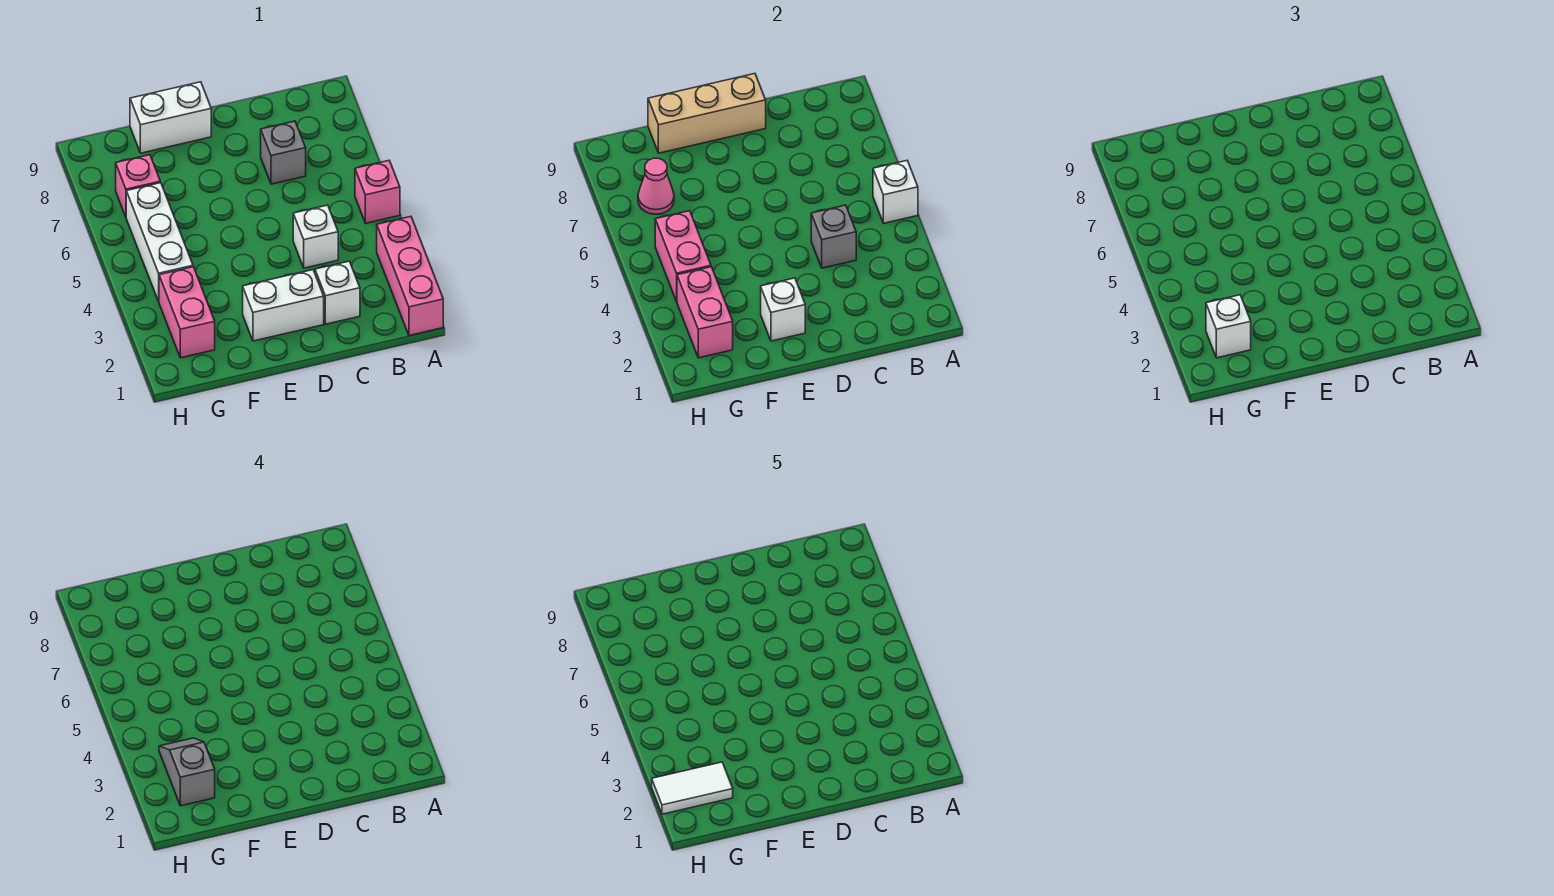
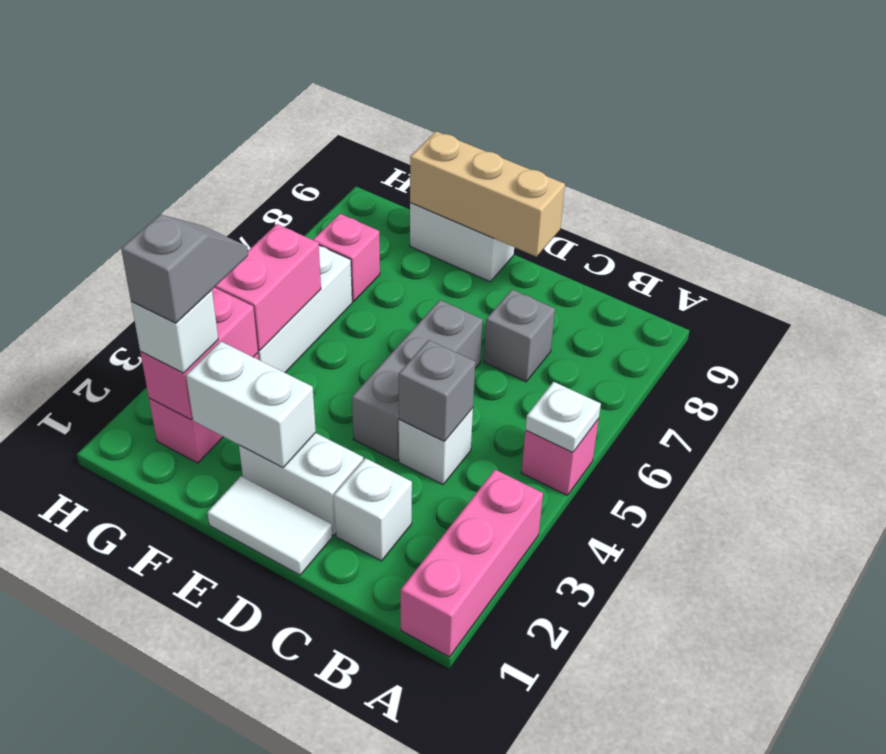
white brick A5 level 2 -> white plate A5 level 2
none -> grey brick D4:D6 level 1
white brick E2 level 2 -> white brick E2:F2 level 2
white tile G2:H2 level 5 -> white tile D1:E1 level 1
pink cone G7 level 2 -> none

